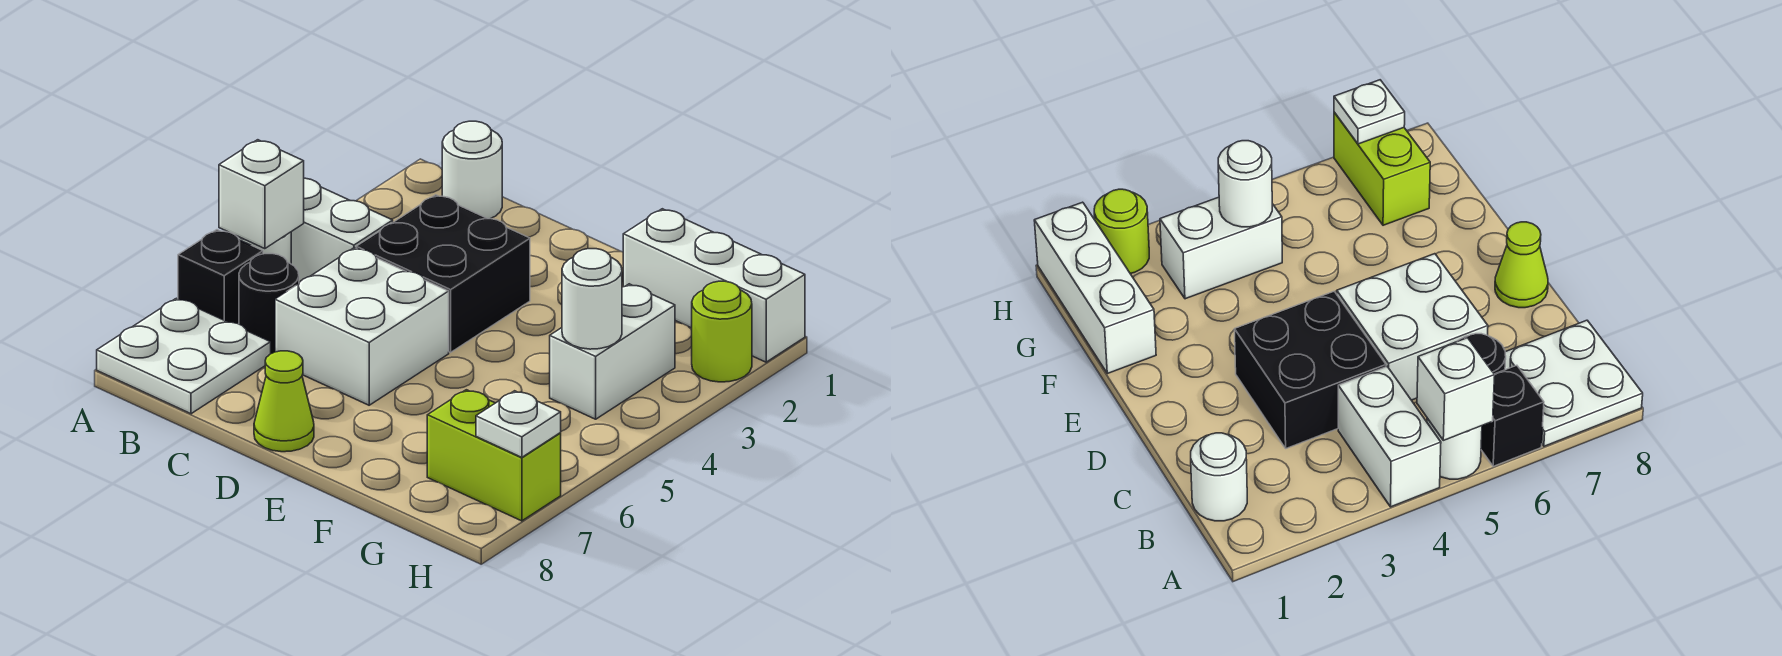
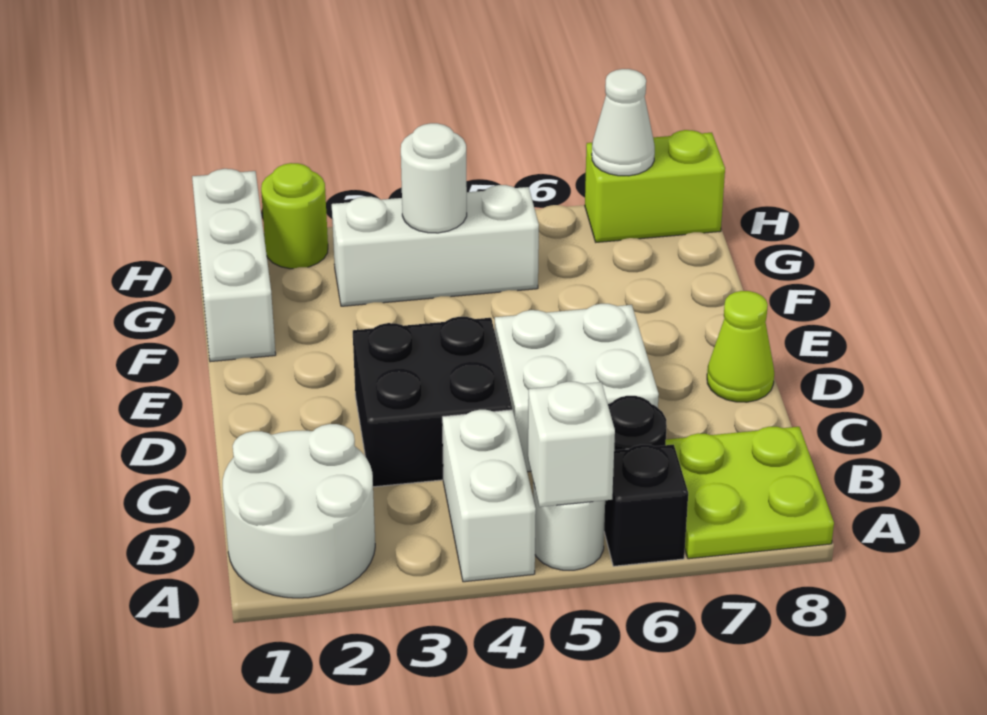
white plate A7:B8 level 1 -> lime plate A7:B8 level 1
white round brick B1 level 1 -> white round brick A1:B2 level 1
white brick G3:G4 level 1 -> white brick G3:G5 level 1
lime brick G7:H7 level 1 -> lime brick H7:H8 level 1
white plate H7 level 2 -> white cone H7 level 2

